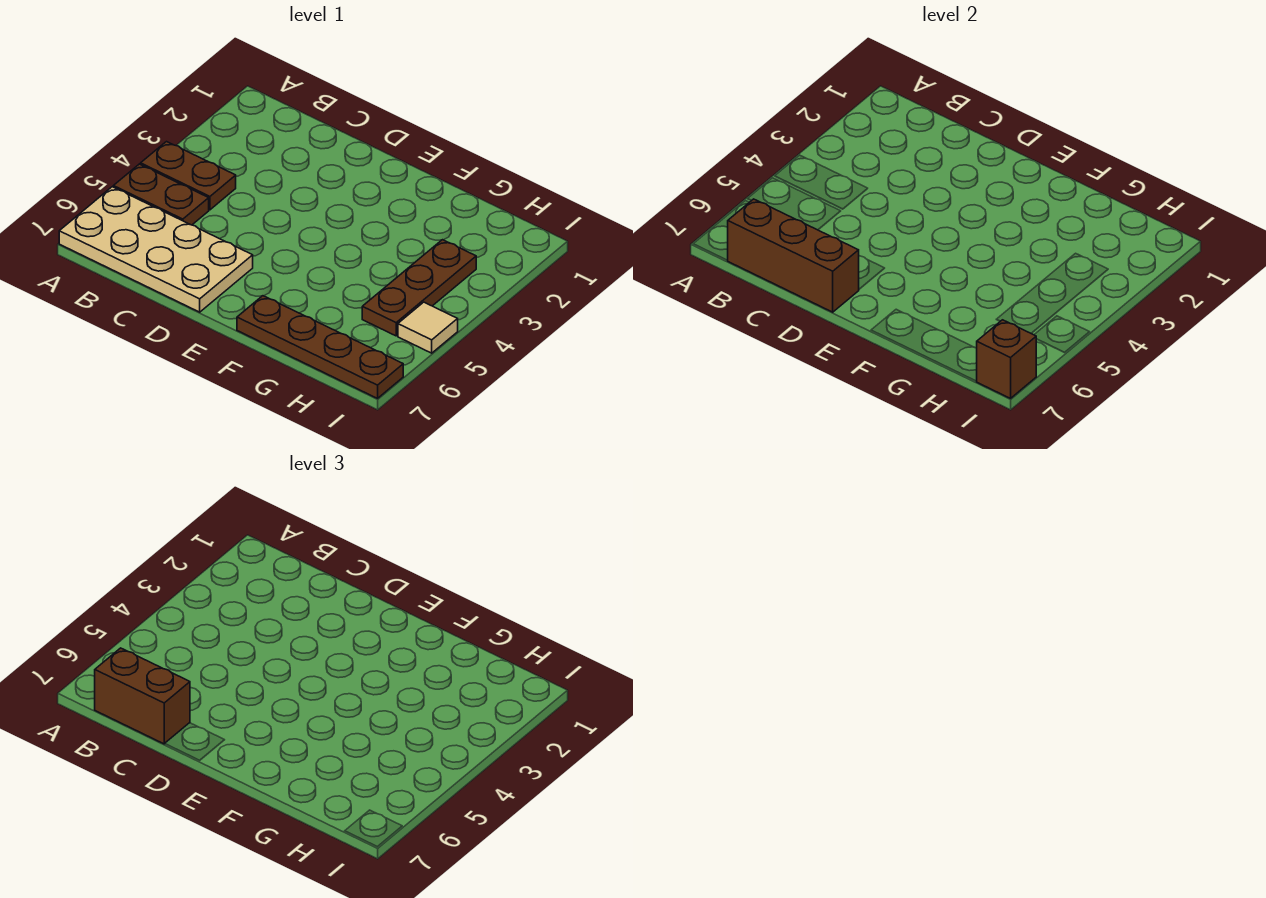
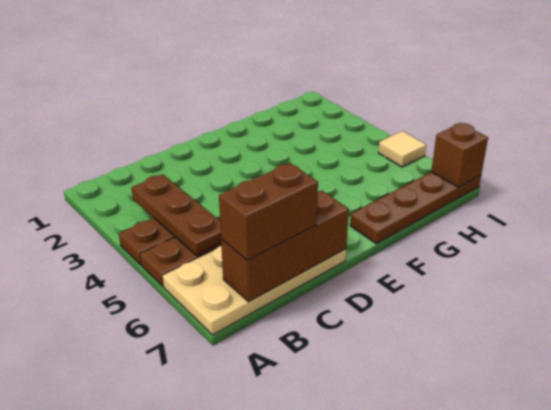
brown plate H3:H5 level 1 -> brown plate B3:B5 level 2

